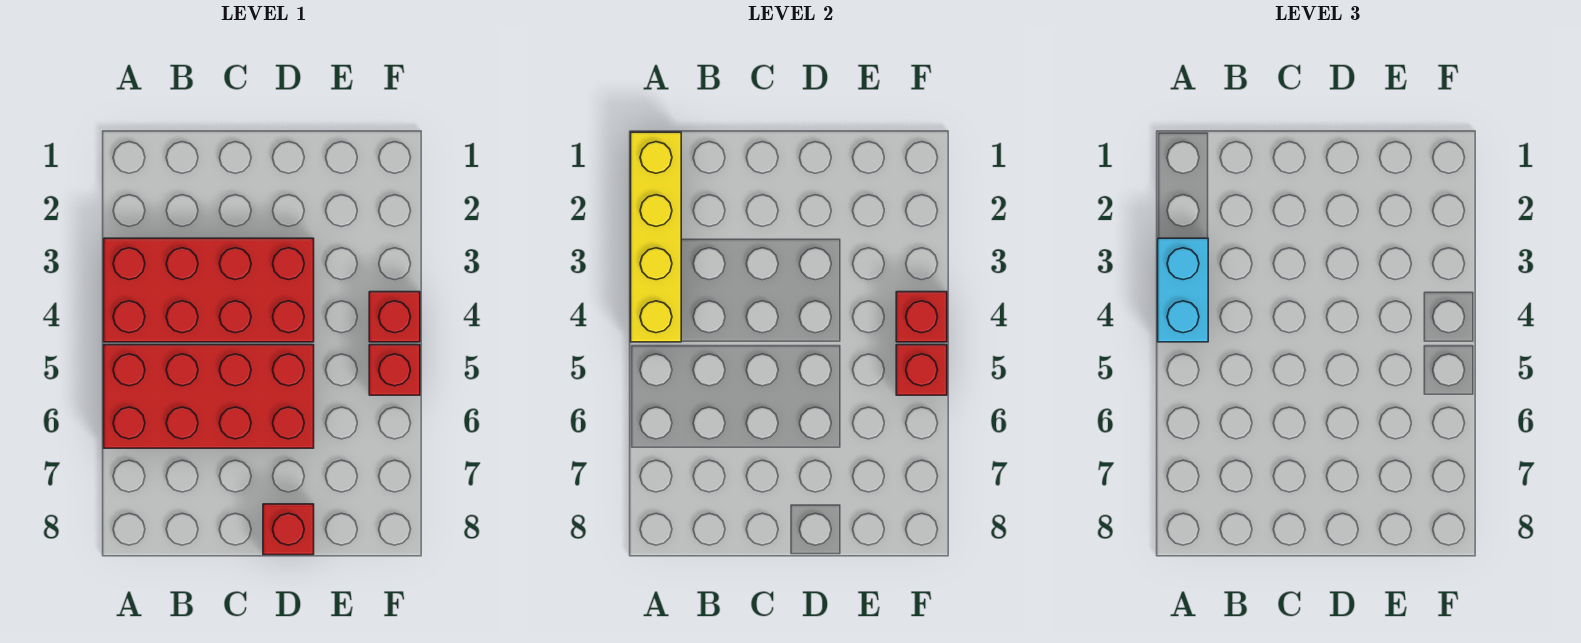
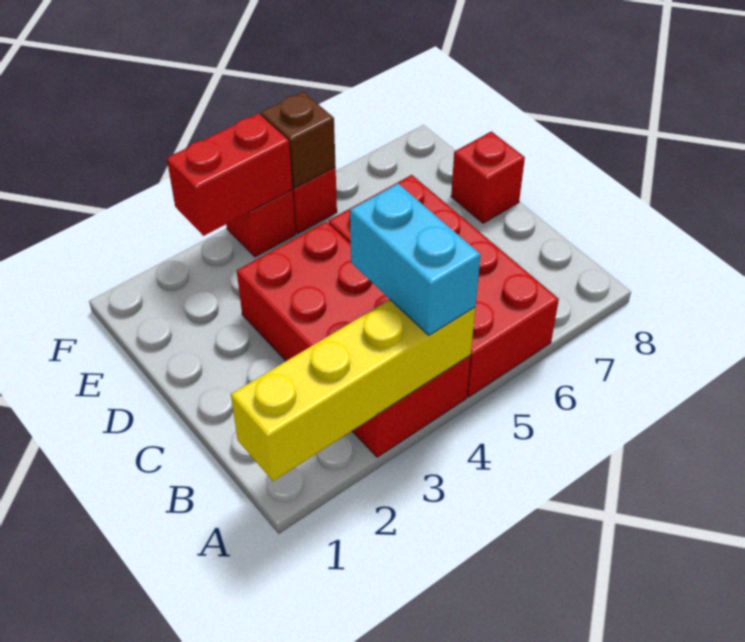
cyan brick A3:A4 level 3 -> cyan brick A4:B4 level 3
red brick F4 level 2 -> red brick F3:F4 level 2
red brick F5 level 2 -> brown brick F5 level 2

